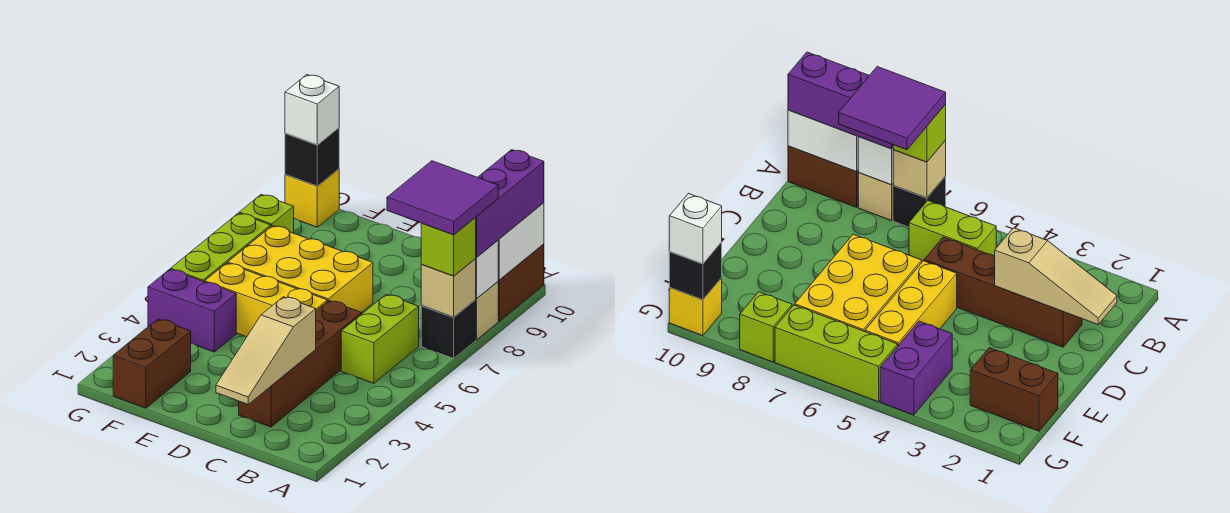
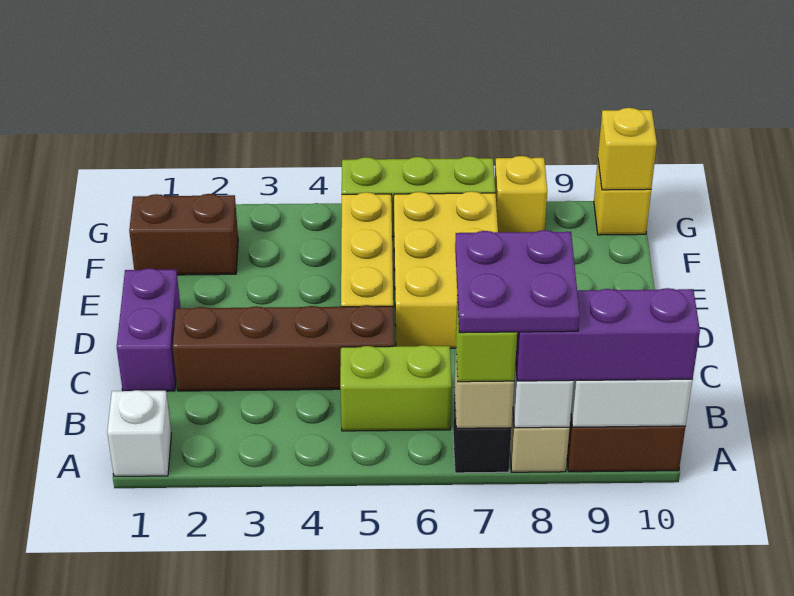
purple tile A7:B8 level 4 -> purple plate A7:B8 level 4
tan slope C1:C3 level 2 top 3 -> none
purple brick F4:G4 level 1 -> purple brick C1:D1 level 1
lime brick G8 level 1 -> yellow brick G8 level 1
black brick G10 level 2 -> yellow brick G10 level 2
white brick G10 level 3 -> white brick A1 level 1

